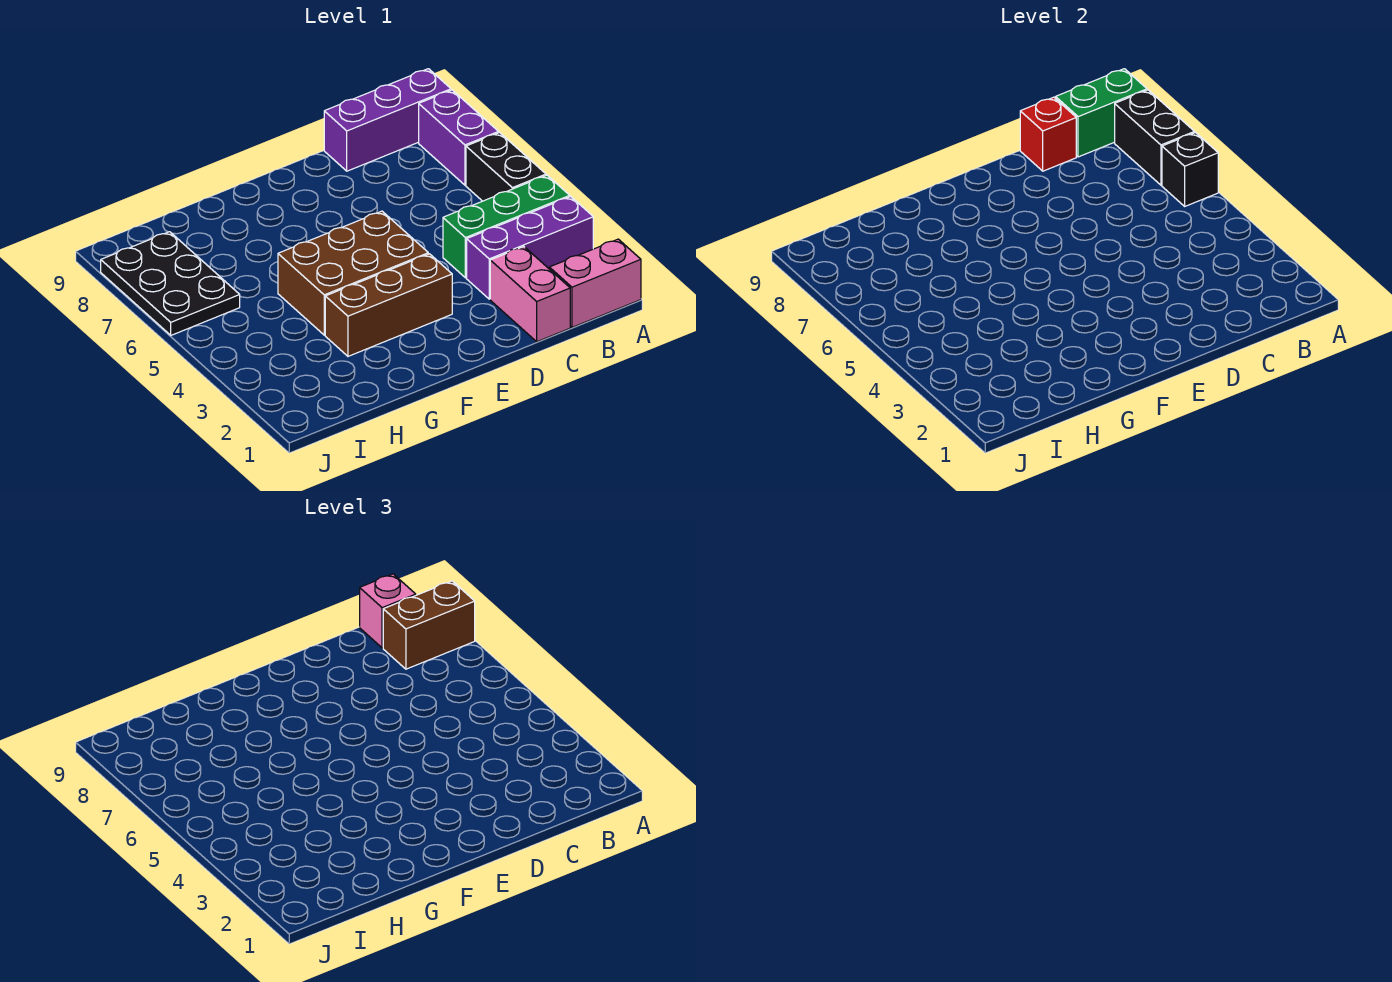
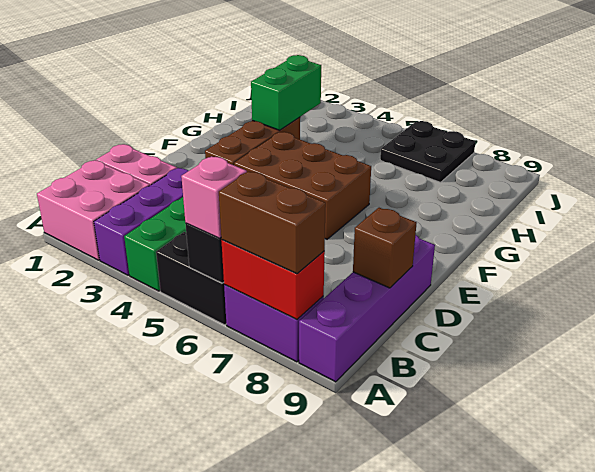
pink brick A1:B1 level 1 -> pink brick A1:B2 level 1
black brick A7:A8 level 2 -> red brick A7:A8 level 2
brown brick A8:B8 level 3 -> brown brick A7:A8 level 3
purple brick A9:C9 level 1 -> purple brick A9:D9 level 1
green brick A9:B9 level 2 -> green brick G3:H3 level 2
pink brick B9 level 3 -> pink brick A6 level 3
red brick C9 level 2 -> brown brick C9 level 2
brown brick E4:G5 level 1 -> brown brick E4:F6 level 1
black plate I6:J8 level 1 -> black plate I6:J7 level 1

